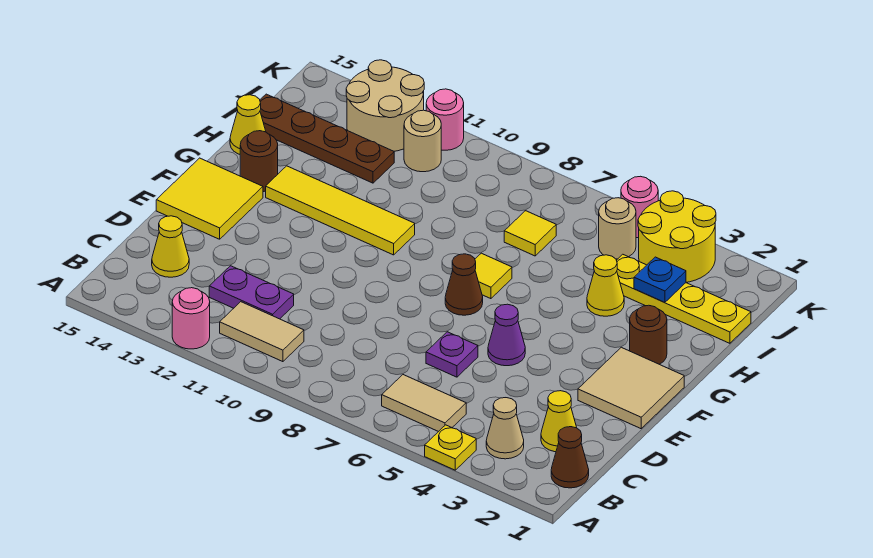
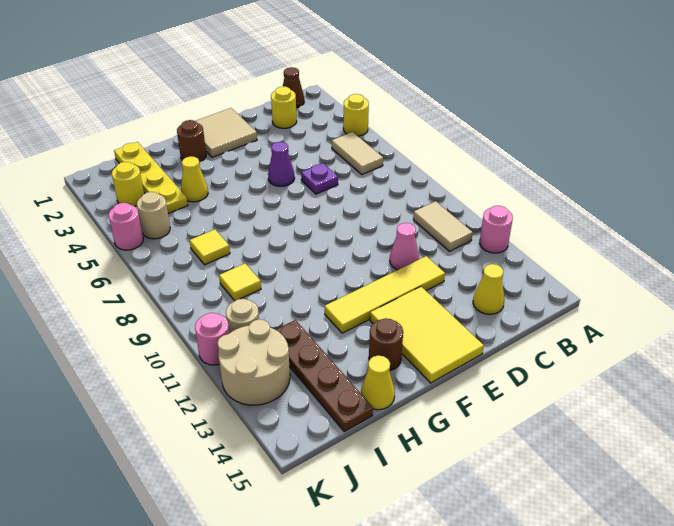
yellow plate A4 level 1 -> yellow round brick A4 level 1
tan cone B3 level 1 -> none
yellow cone C2 level 1 -> yellow round brick C2 level 1
purple plate C11:C12 level 1 -> none
none -> pink cone D11 level 1
yellow tile E14:F15 level 1 -> yellow tile E13:F15 level 1
brown cone F7 level 1 -> none
yellow tile G7 level 1 -> yellow tile I9 level 1
yellow tile G10:G13 level 1 -> yellow tile D12:G12 level 1
blue plate I3 level 2 -> none
yellow round brick J3:K4 level 1 -> yellow round brick J3 level 1

